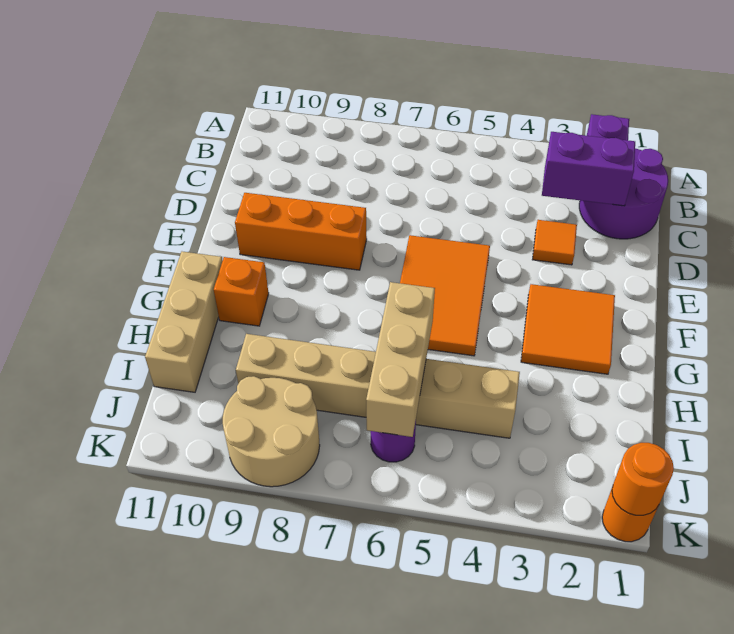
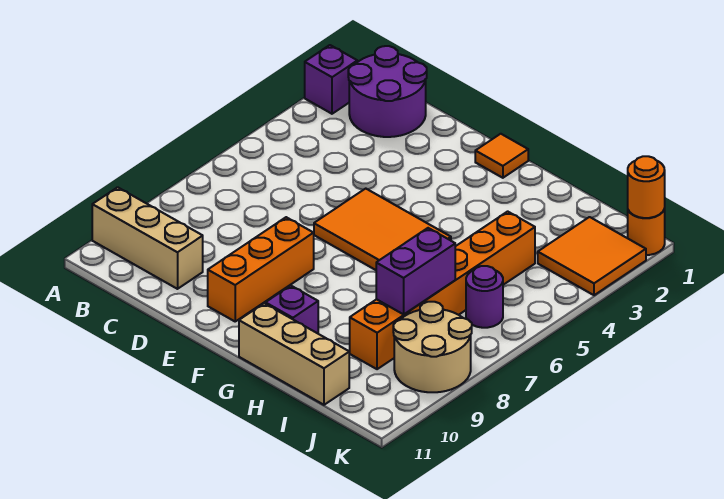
purple brick C2:C3 level 2 -> purple brick I7:I8 level 2
orange tile D3 level 1 -> orange tile F1 level 1
orange tile F2:G3 level 1 -> orange tile J2:K3 level 1
orange brick G10 level 1 -> purple brick G10 level 1
tan brick H6:J6 level 2 -> tan brick A10:C10 level 1
tan brick I4:I9 level 1 -> orange brick I4:I9 level 1

